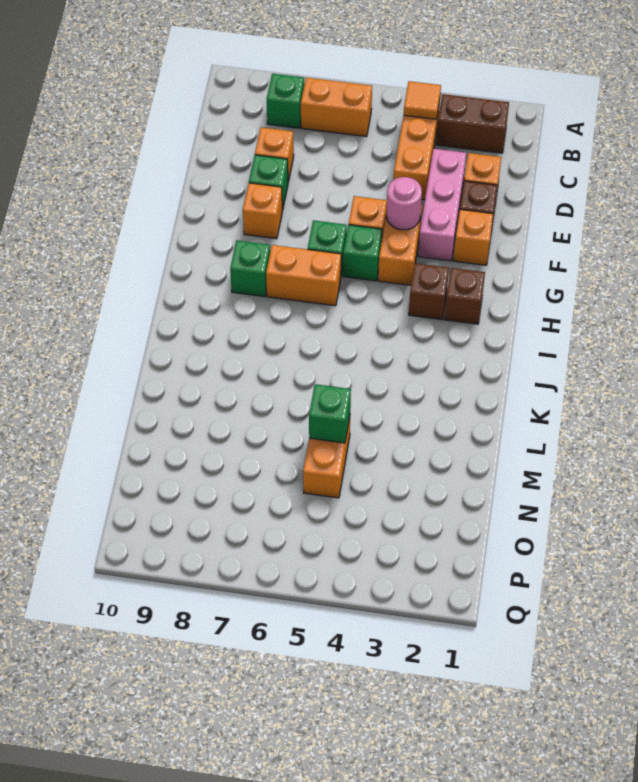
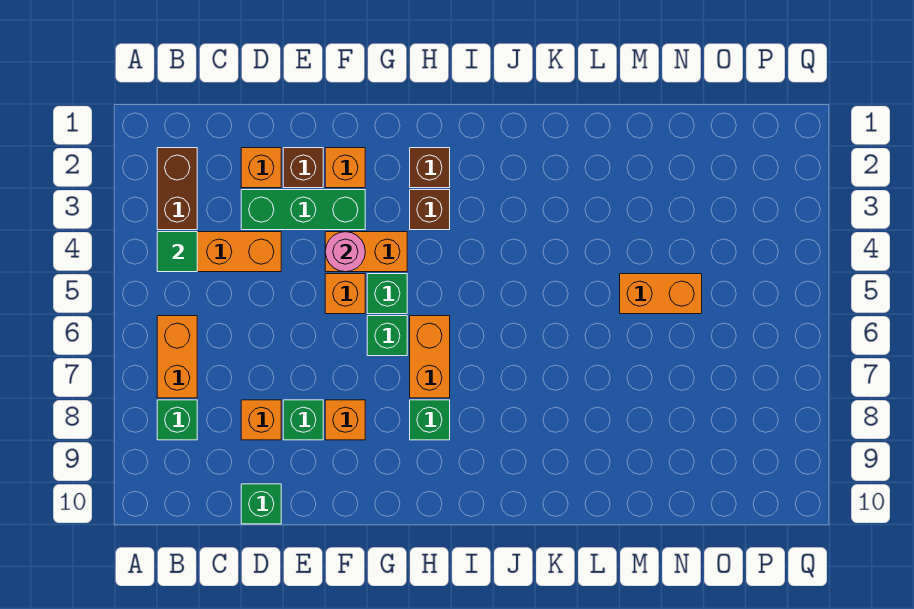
orange tile B4 level 2 -> green tile B4 level 2
pink brick D3:F3 level 1 -> green brick D3:F3 level 1
green brick M5 level 2 -> green brick D10 level 1

